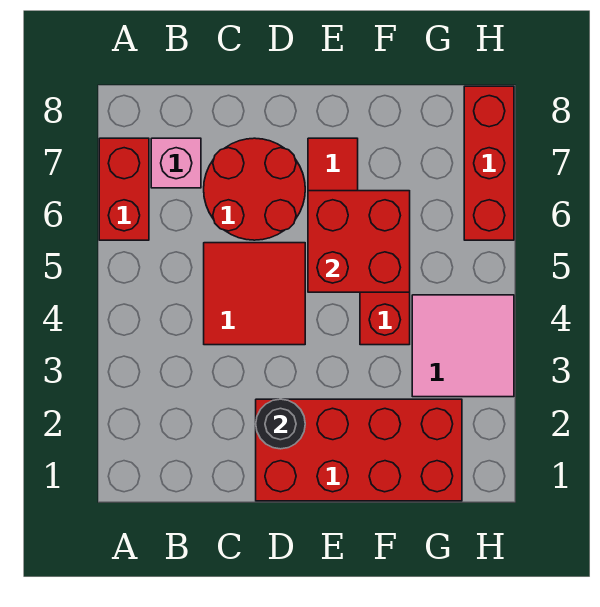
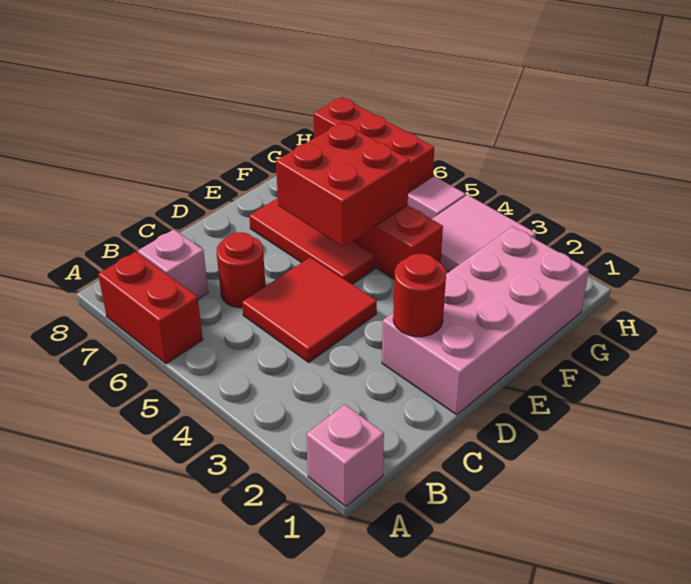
none -> pink brick A1 level 1
red round brick C6:D7 level 1 -> red round brick C6 level 1
red brick D1:G2 level 1 -> pink brick D1:G2 level 1
black round brick D2 level 2 -> red round brick D2 level 2
none -> pink tile H5 level 1

